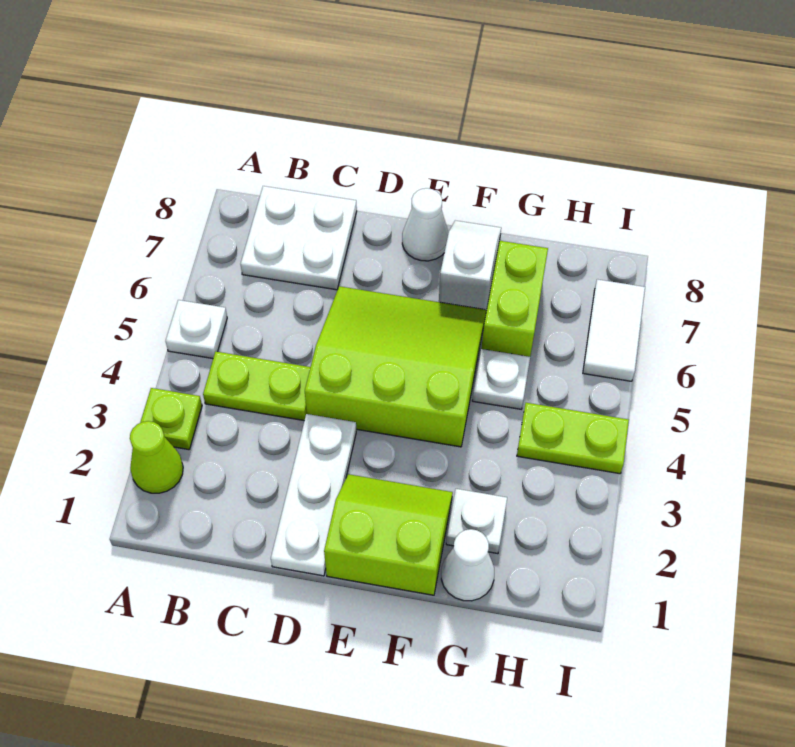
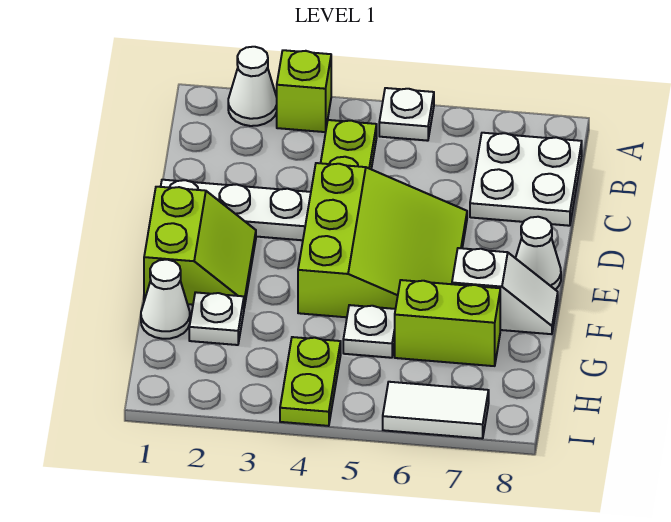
lime cone A2 level 1 -> white cone A2 level 1
lime plate A3 level 1 -> lime brick A3 level 1

